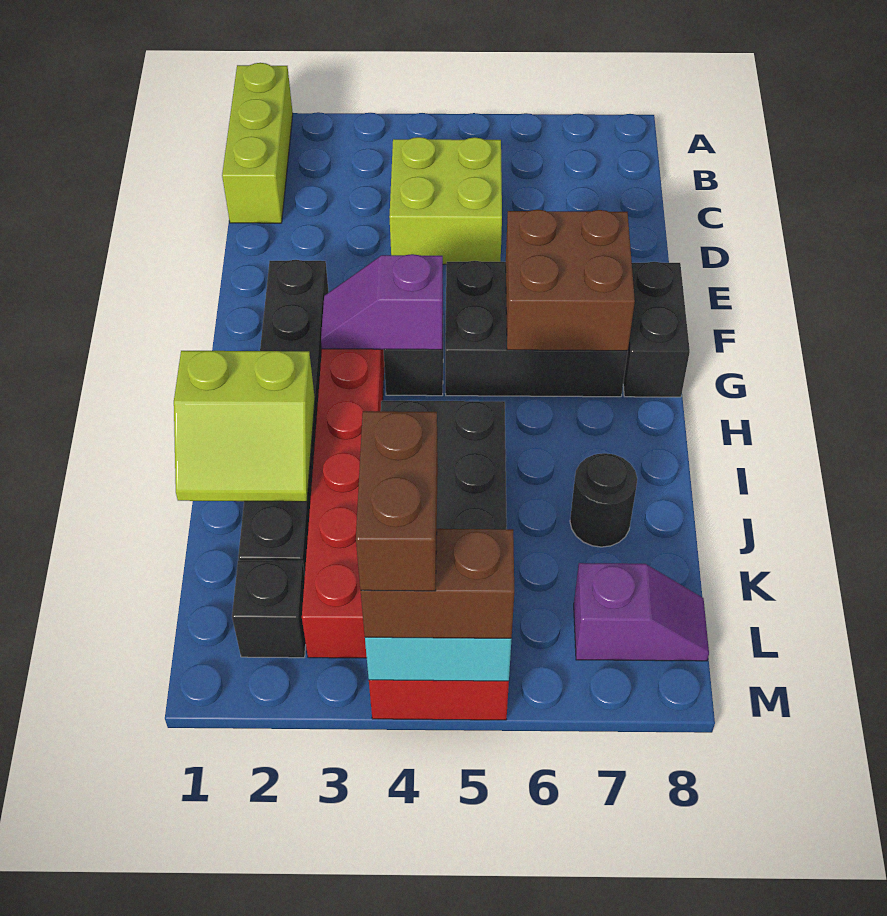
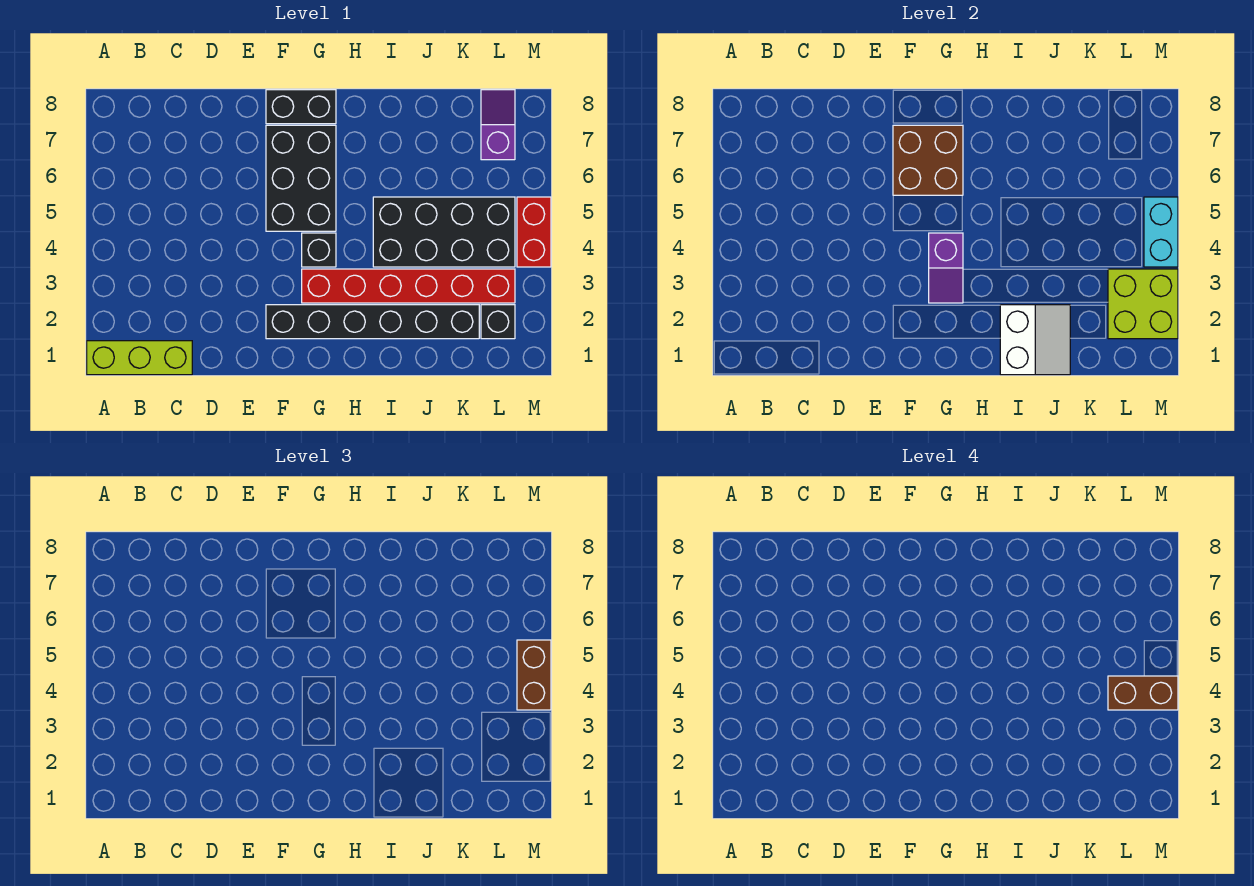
lime brick C4:D5 level 1 -> lime brick L2:M3 level 2
lime slope I1:J2 level 2 top I -> white slope I1:J2 level 2 top I
black round brick J7 level 1 -> none

